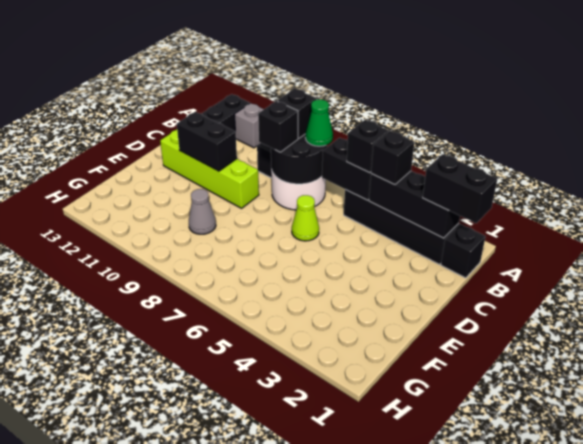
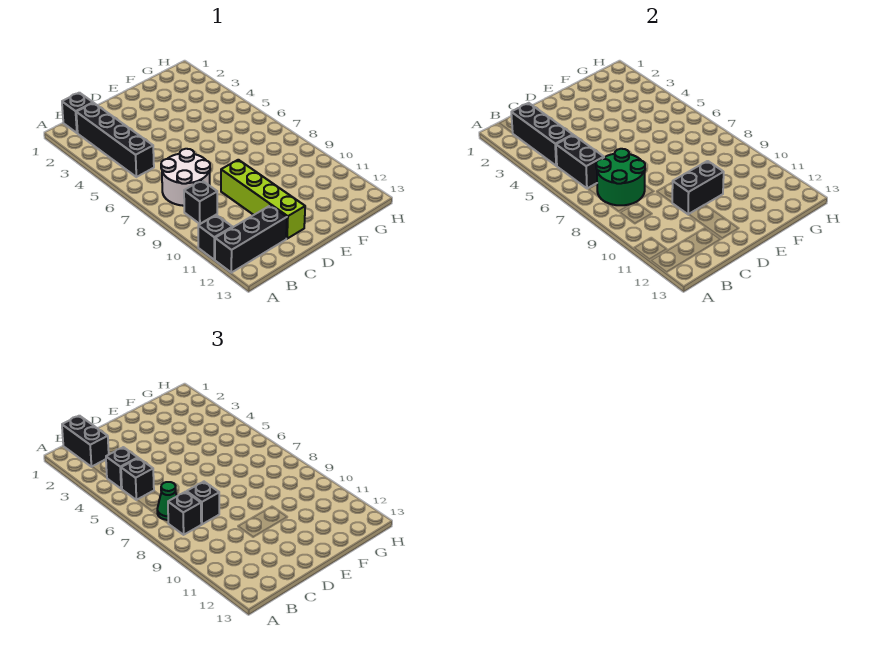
grey brick A11 level 1 -> black brick A11 level 1
black round brick B7:C8 level 2 -> green round brick B7:C8 level 2
lime cone D6 level 1 -> none
black brick D10:D11 level 2 -> black brick D10:E10 level 2
grey cone F9 level 1 -> none

